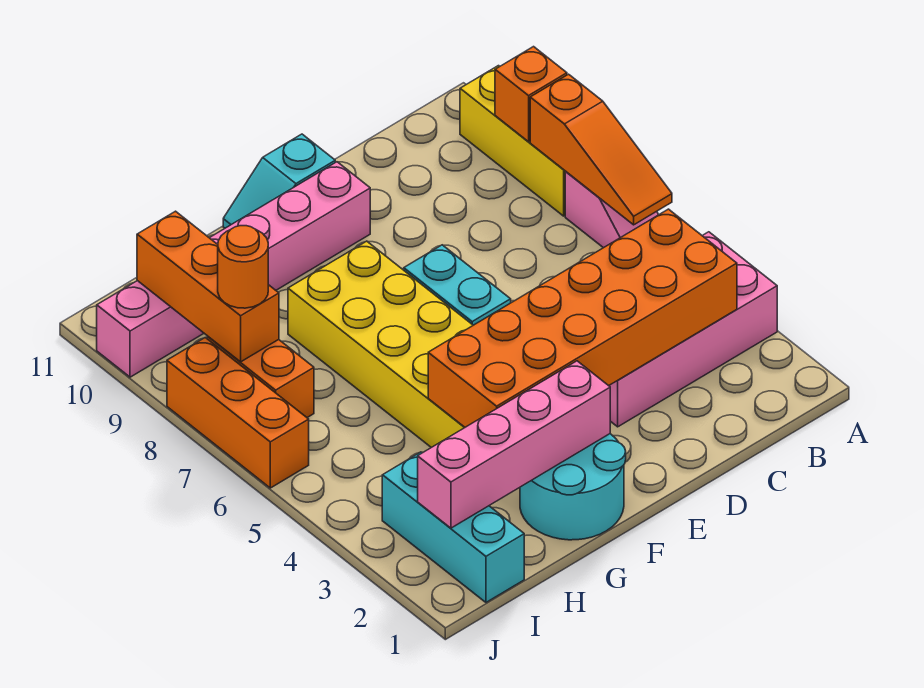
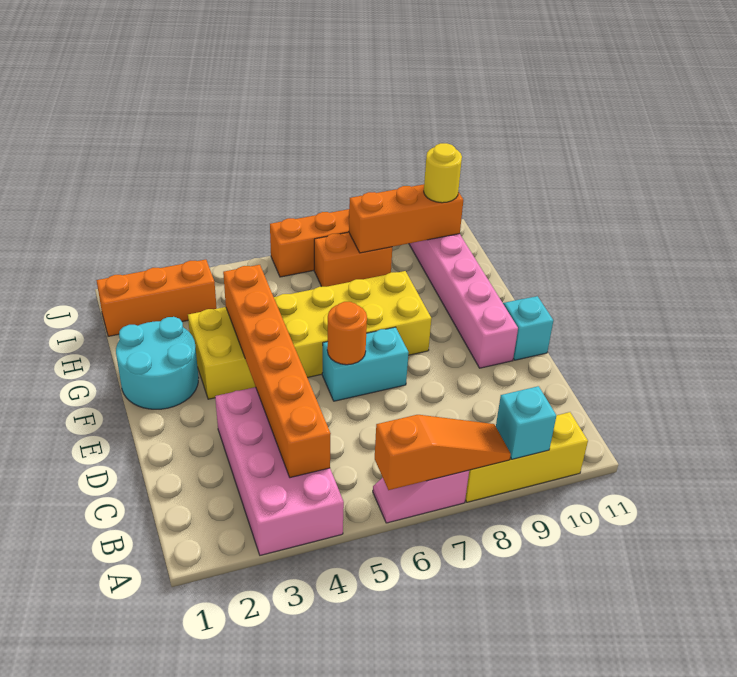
orange slope A6:A8 level 2 top 8 -> orange slope A6:A8 level 2 top 6
orange brick A9 level 2 -> cyan brick A9 level 2
orange brick B3:G4 level 2 -> orange brick B4:G4 level 2
pink brick F2:I2 level 2 -> none
cyan brick I1:I3 level 1 -> orange brick I1:I3 level 1
orange round brick I8 level 3 -> orange round brick E6 level 2
none -> yellow round brick I10 level 3

